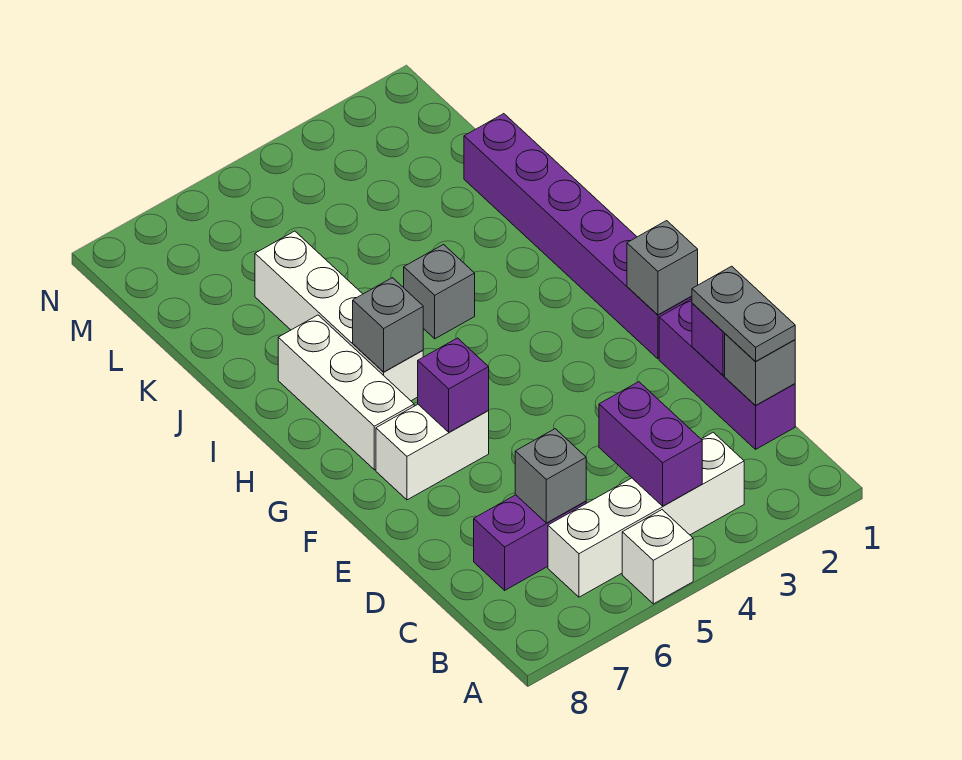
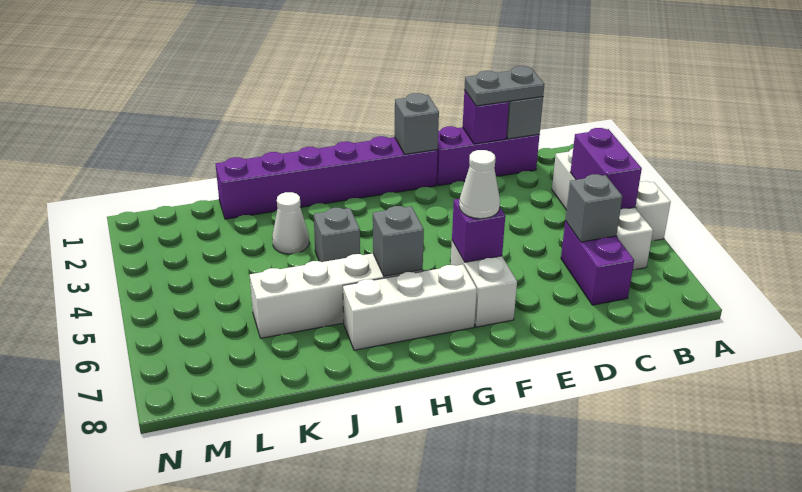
purple brick B4:C4 level 2 -> purple brick B4:B5 level 2
none -> white cone F6 level 3
none -> white cone J3 level 1

